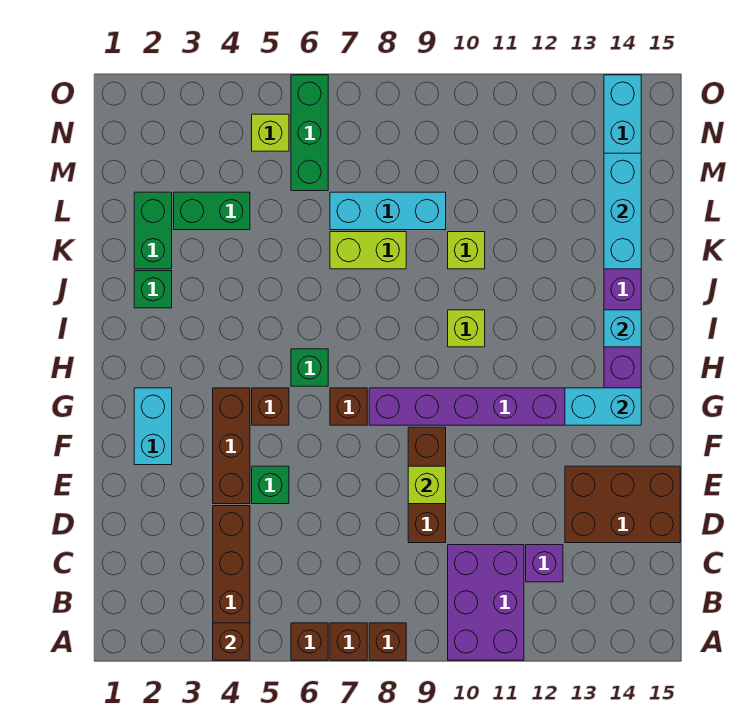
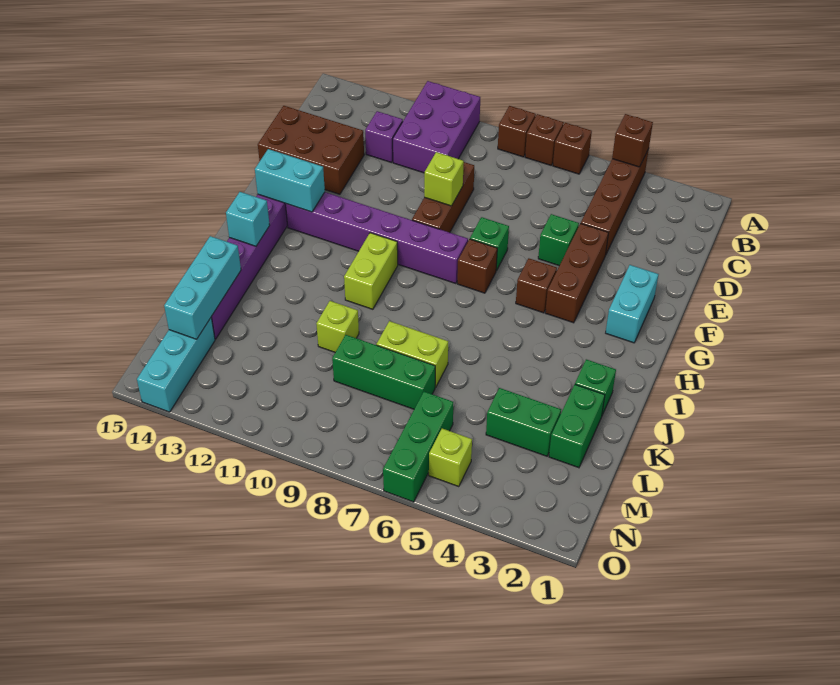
green brick H6 level 1 -> green brick F7 level 1
lime brick I10 level 1 -> lime brick H10:I10 level 1
cyan brick L7:L9 level 1 -> green brick L7:L9 level 1

